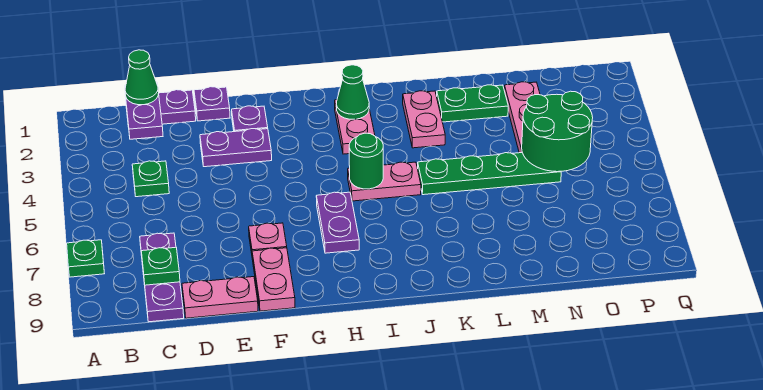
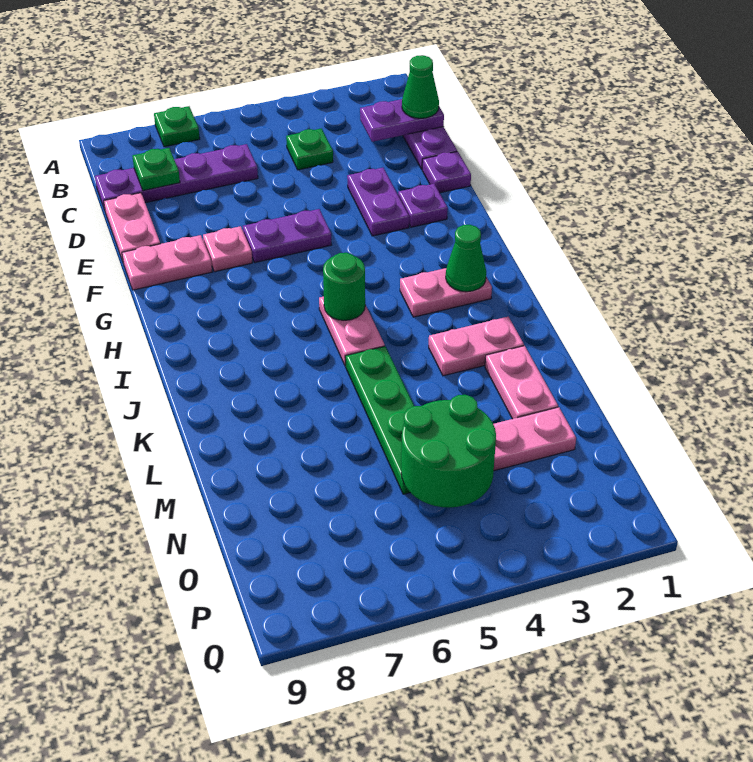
purple plate C7:C9 level 1 -> purple plate C6:C9 level 1
purple plate H6:H7 level 1 -> purple plate F5:F6 level 1
green plate L2:M2 level 1 -> pink plate L2:M2 level 1

